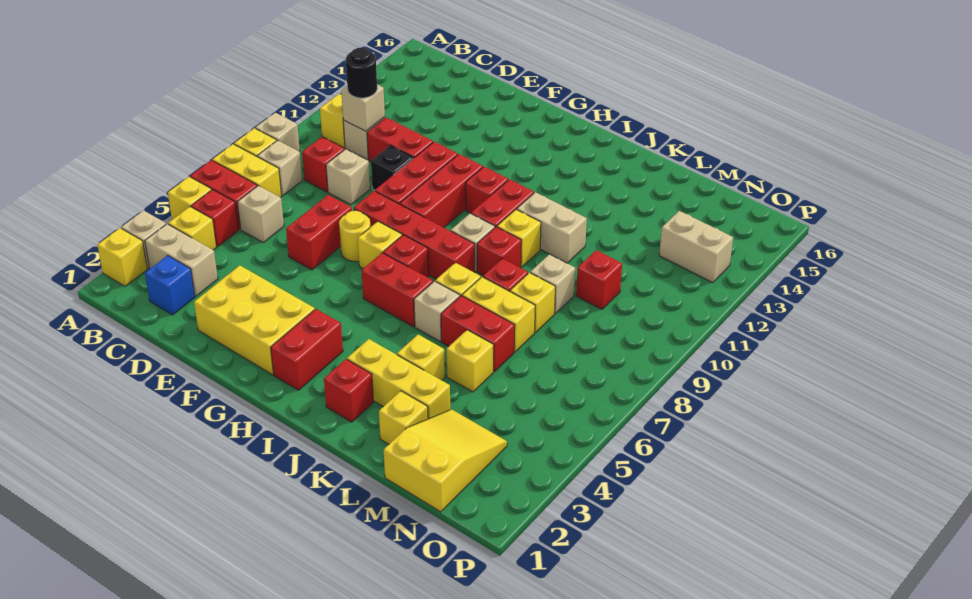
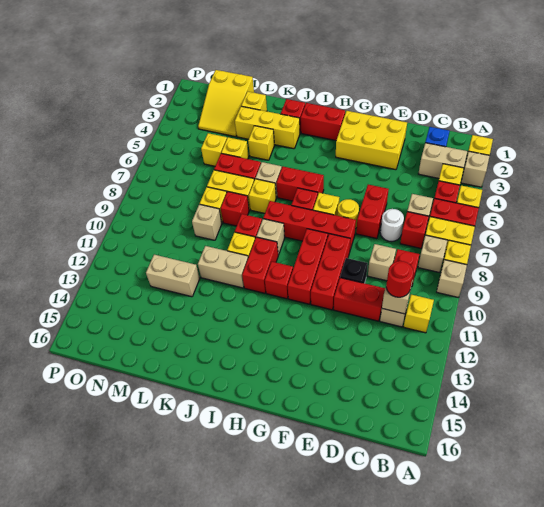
black round brick C11 level 3 -> red round brick C11 level 3
none -> white round brick D7 level 1
red brick H2:H3 level 1 -> red brick H2:I2 level 1
none -> yellow brick M5 level 1
red brick M10 level 1 -> red brick C7 level 1
tan brick N13:O13 level 1 -> tan brick L12:M12 level 1

